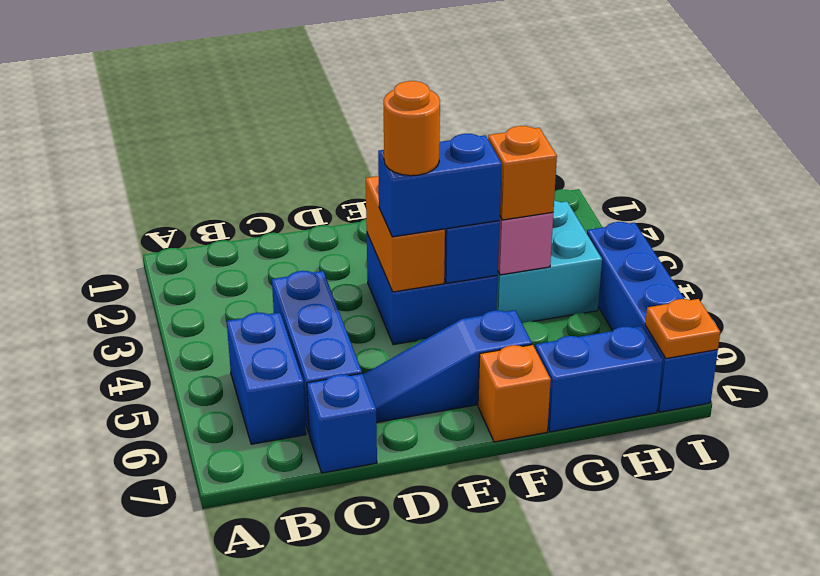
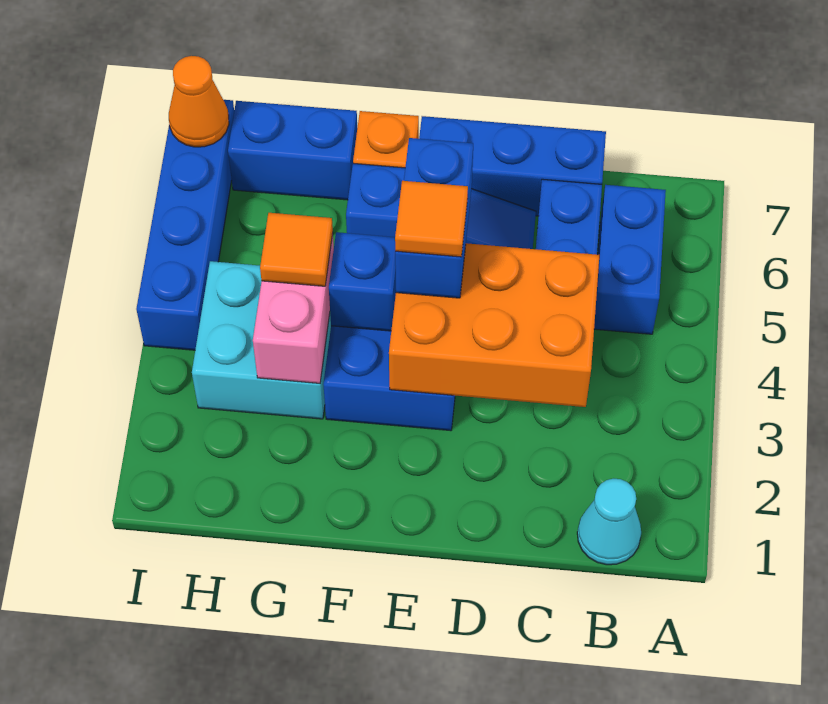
none -> cyan cone B1 level 1
blue brick C7 level 1 -> blue brick C7:E7 level 1
orange brick E3:E4 level 2 -> orange brick C3:E4 level 2
blue brick E4:F4 level 3 -> blue brick E4:E5 level 3
orange round brick E4 level 4 -> orange tile E4 level 4
orange brick G4 level 3 -> orange tile G4 level 3
orange plate I7 level 2 -> orange cone I7 level 2

